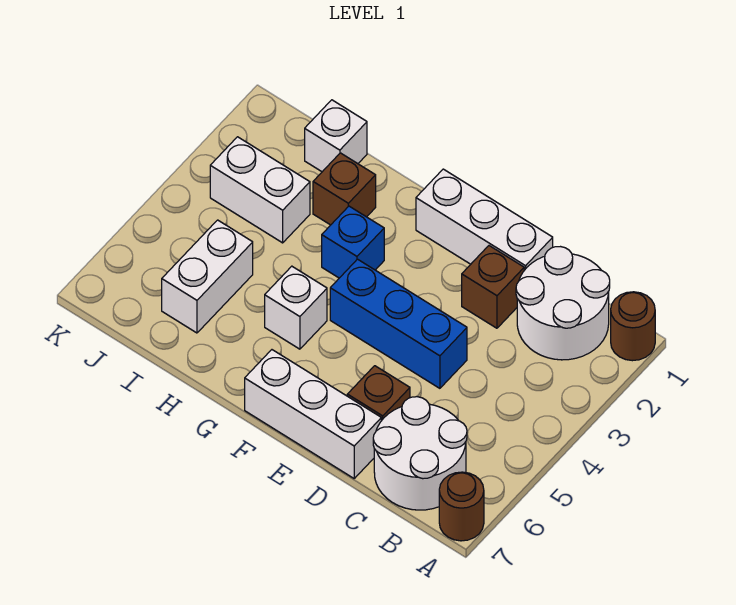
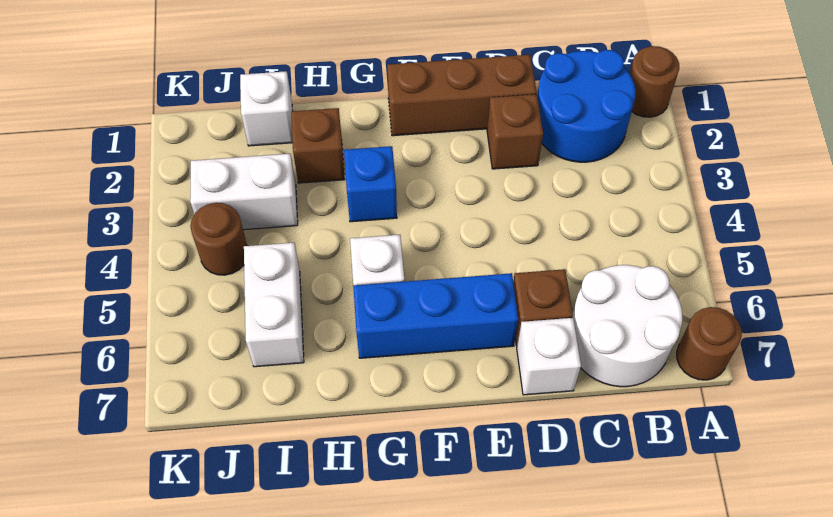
white round brick B1:C2 level 1 -> blue round brick B1:C2 level 1
white brick D1:F1 level 1 -> brown brick D1:F1 level 1
blue brick D4:F4 level 1 -> blue brick E6:G6 level 1
white brick D7:F7 level 1 -> white brick D7 level 1
none -> brown round brick J4 level 1

